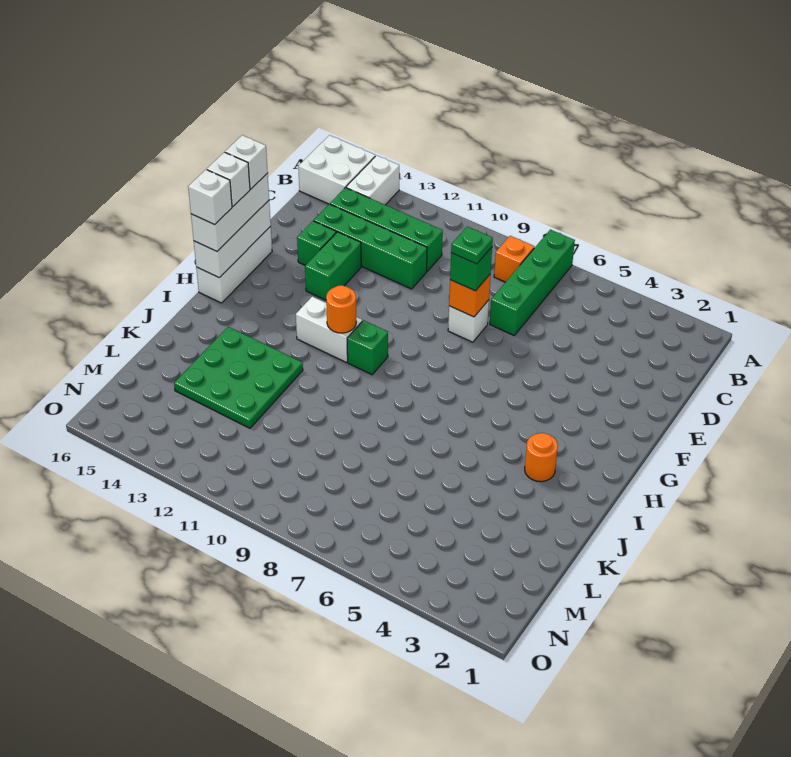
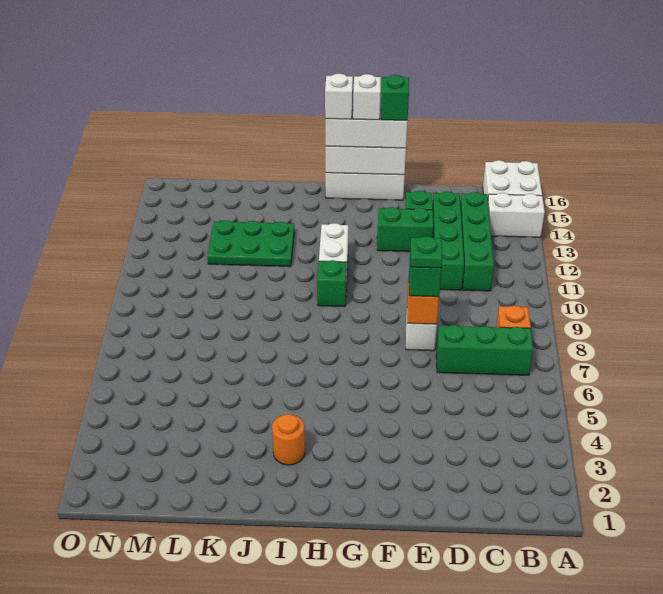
green brick A7:D7 level 1 -> green brick B7:D7 level 1
white brick F16 level 4 -> green brick F16 level 4
orange round brick H11 level 2 -> none
green plate J12:L14 level 1 -> green plate J12:L13 level 1

